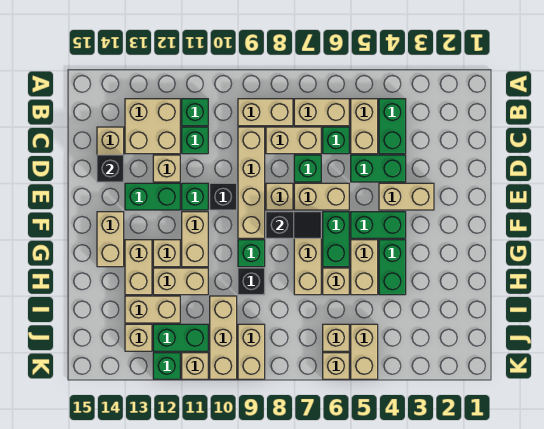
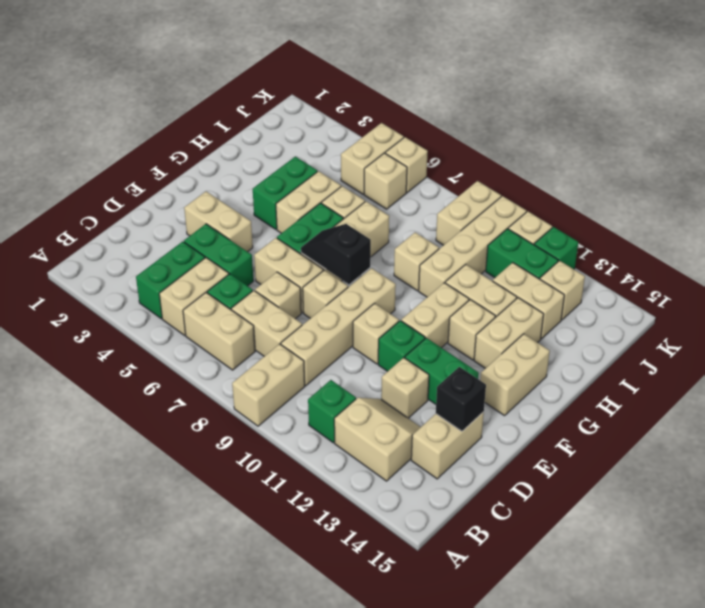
tan brick B8:B9 level 1 -> tan brick A9:B9 level 1
tan brick B12:C13 level 1 -> tan slope B12:C13 level 1 top B
green brick C11 level 1 -> none
green brick D7 level 1 -> tan brick D7 level 1
black brick E10 level 1 -> tan brick E10 level 1
green brick F4:F5 level 1 -> none
green brick G9 level 1 -> none
black brick H9 level 1 -> tan brick H9 level 1
tan brick I10:K10 level 1 -> tan brick H10:K10 level 1

